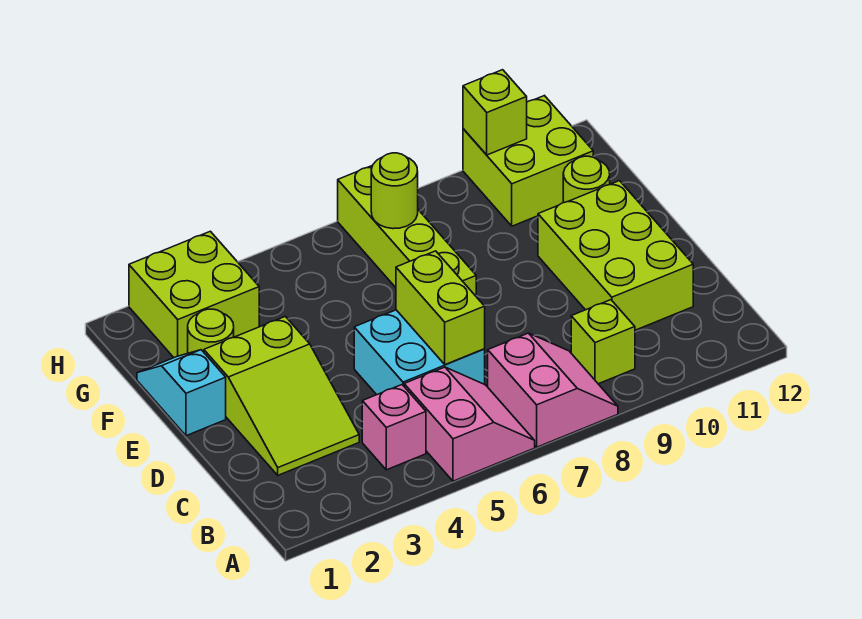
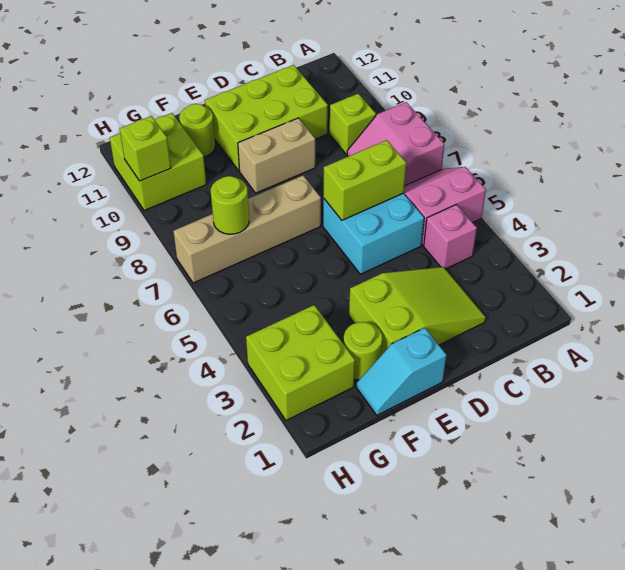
pink slope A7:B8 level 1 top 7 -> pink slope A7:B8 level 1 top A
none -> tan brick D9:E9 level 1
lime brick E7:H7 level 1 -> tan brick E7:H7 level 1

